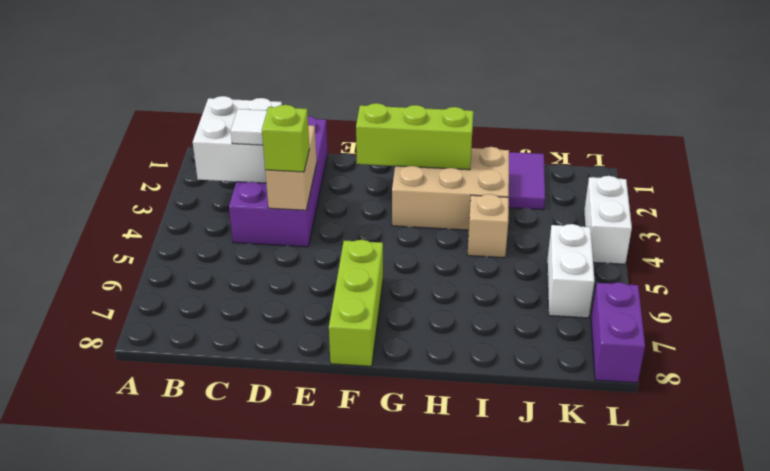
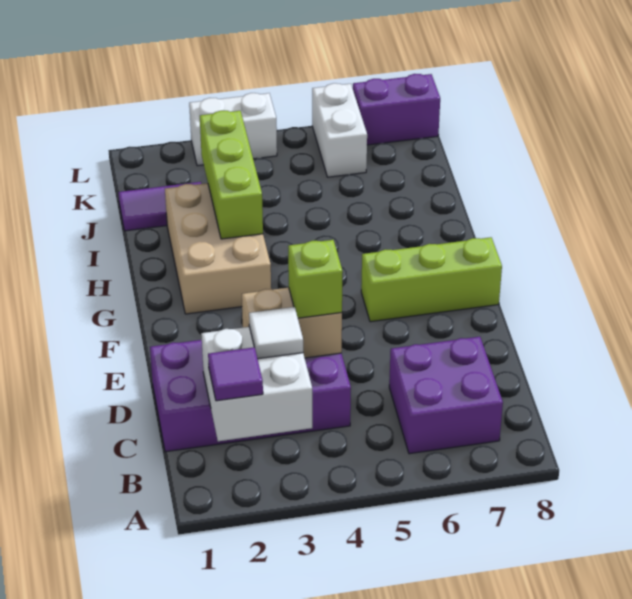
none -> purple tile B2 level 3
none -> purple brick B6:C7 level 1
lime brick F2:H2 level 2 -> lime brick H3:J3 level 2
tan brick I4 level 1 -> none
white brick K5:K6 level 1 -> white brick K6:L6 level 1

